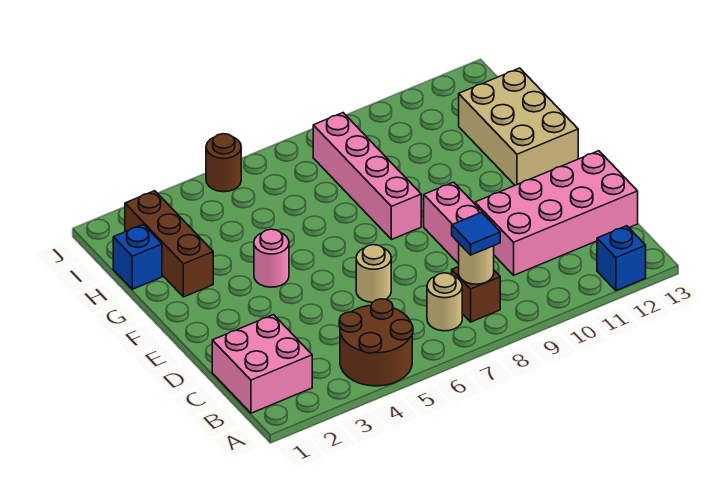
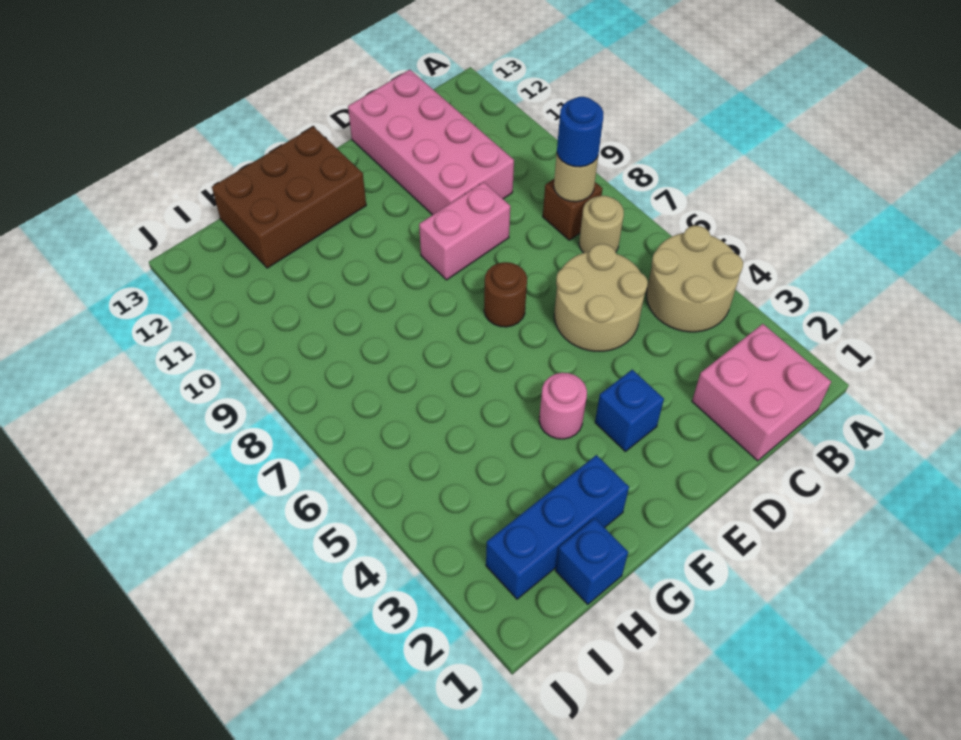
brown round brick A4:B5 level 1 -> tan round brick A4:B5 level 1
blue brick A12 level 1 -> blue brick E3 level 1
blue tile B8 level 3 -> blue round brick B8 level 3
tan round brick D6 level 1 -> tan round brick C5:D6 level 1
pink brick F8:I8 level 1 -> none
tan brick F12:H13 level 1 -> brown brick F12:H13 level 1
brown brick G2:I2 level 1 -> blue brick G2:I2 level 1
brown round brick J5 level 1 -> brown round brick E7 level 1

